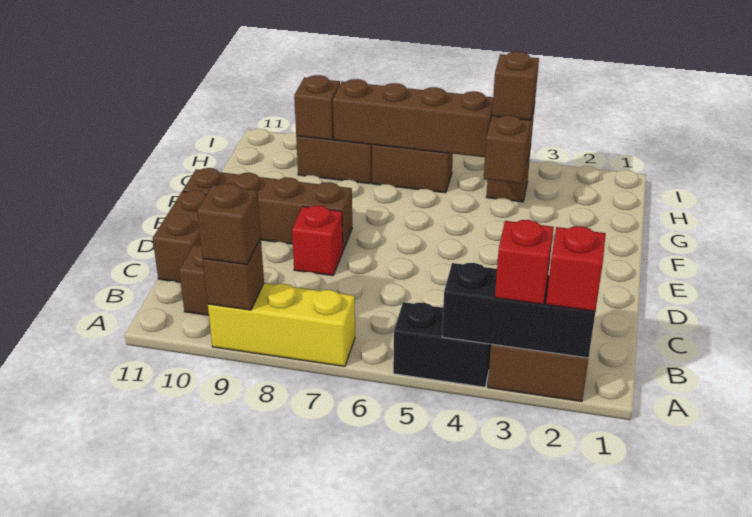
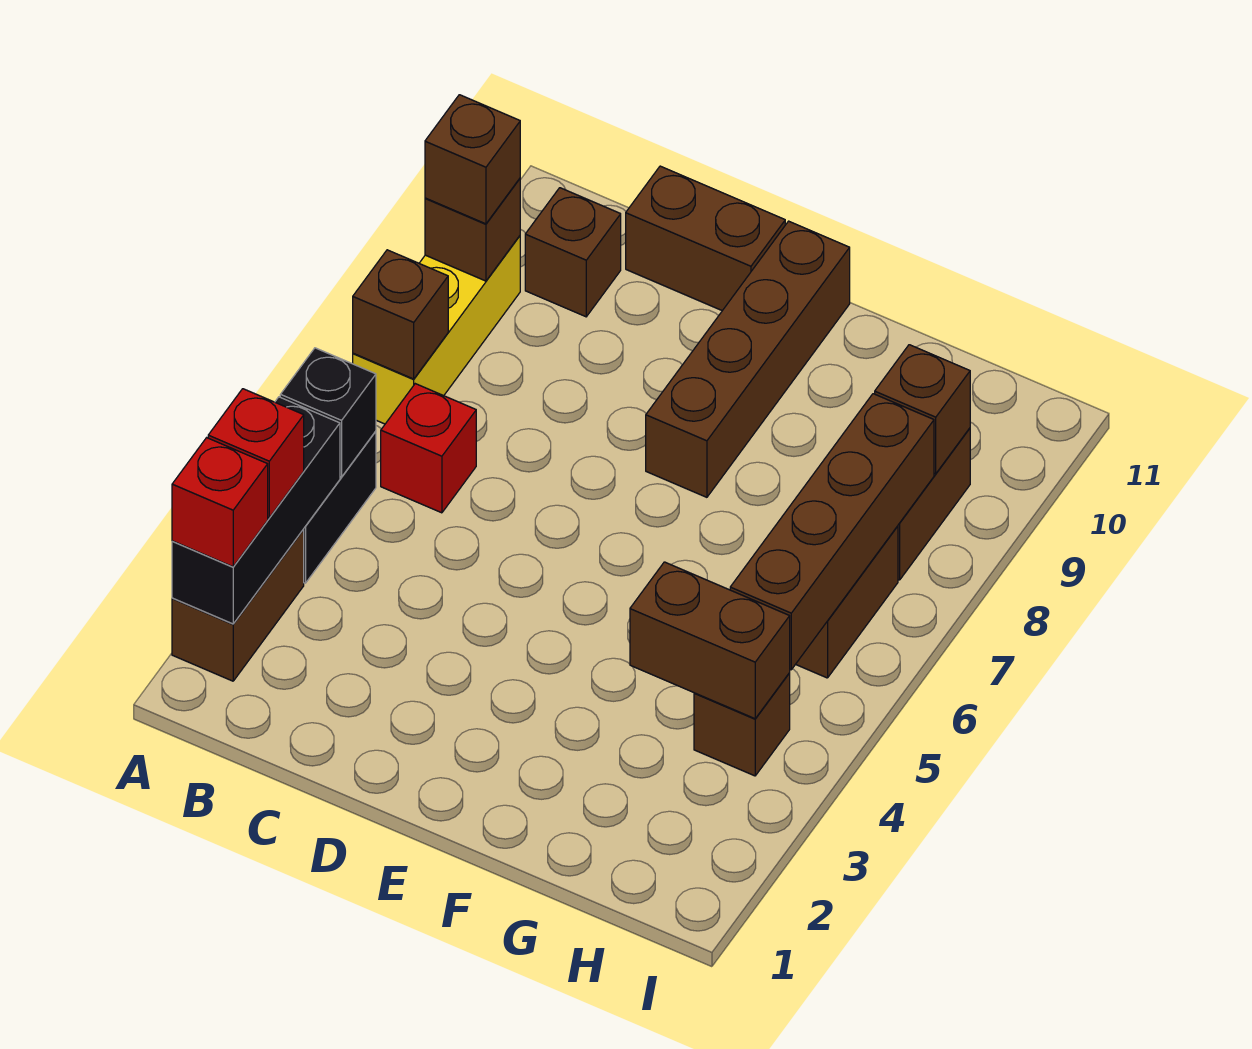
none -> black brick A5 level 2
red brick D8 level 1 -> red brick B6 level 1
brown brick H4 level 3 -> brown brick A7 level 2

